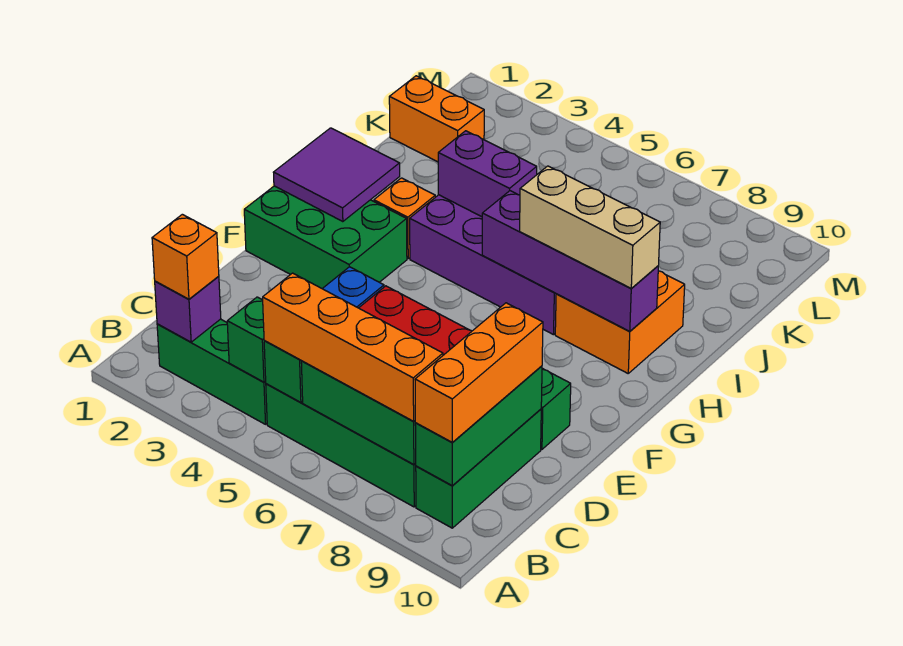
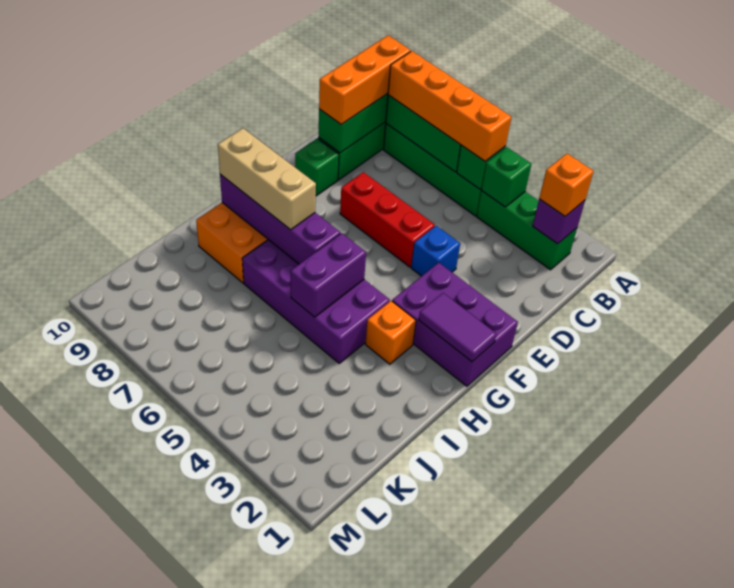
green brick F1:G3 level 1 -> purple brick F1:G3 level 1
purple tile G1:H2 level 2 -> purple tile G1:G2 level 2
purple brick I4:I5 level 2 -> purple brick H5:I5 level 2
orange brick K1:K2 level 1 -> none

